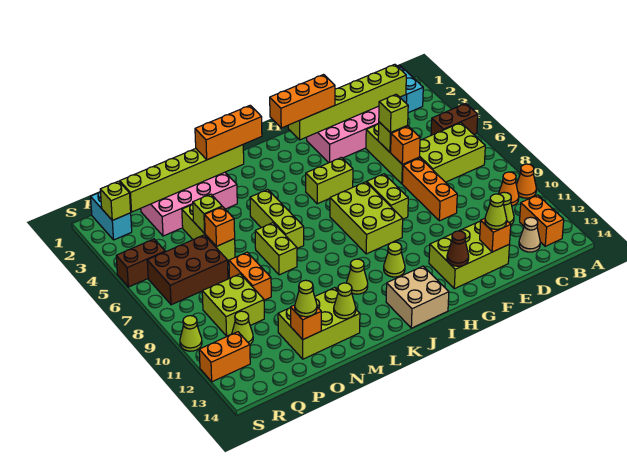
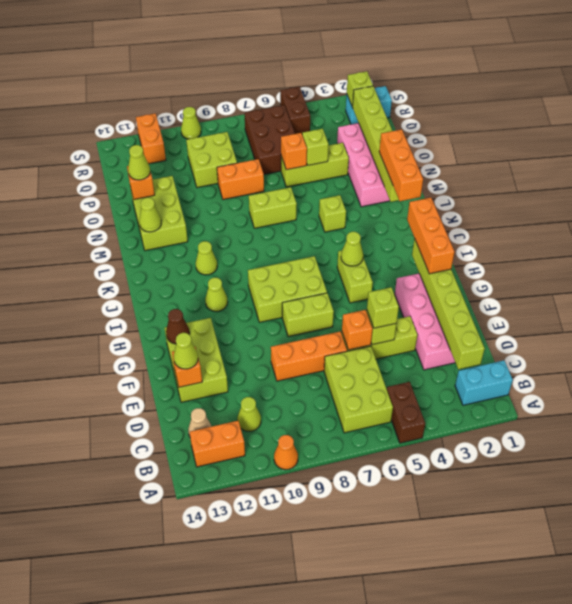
orange cone B10 level 1 -> none
tan brick I13:J14 level 1 -> none
lime brick L5:L7 level 1 -> lime brick L5 level 1
lime cone Q11 level 1 -> lime cone I5 level 2

